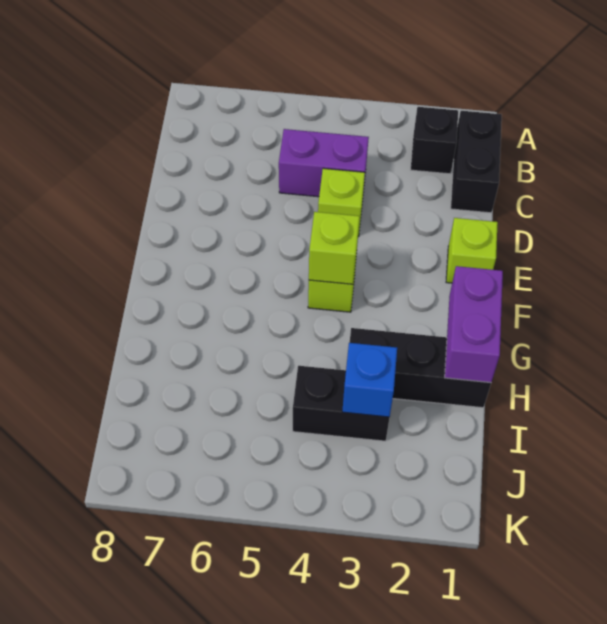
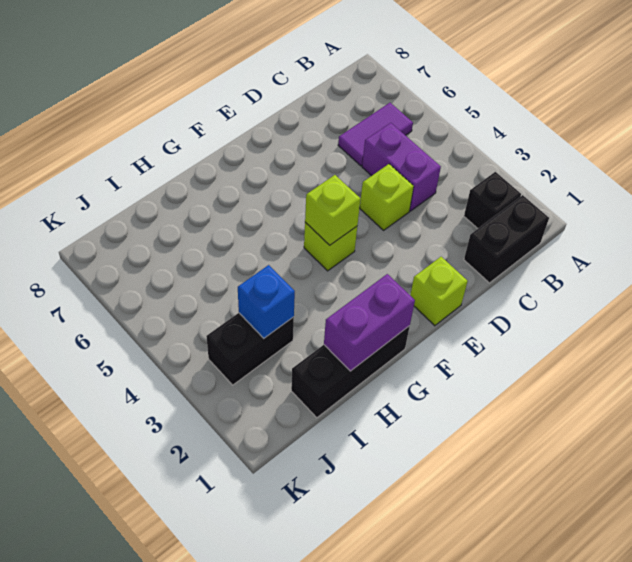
none -> purple tile B6:C6 level 1
black brick H1:H3 level 1 -> black brick G1:I1 level 1
black brick I3:I4 level 1 -> black brick I3:J3 level 1

